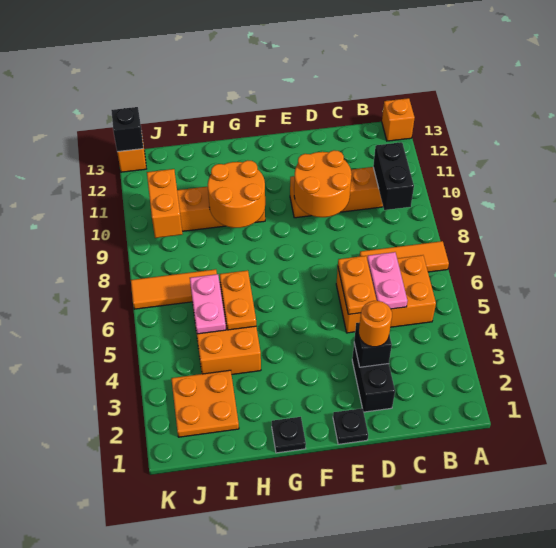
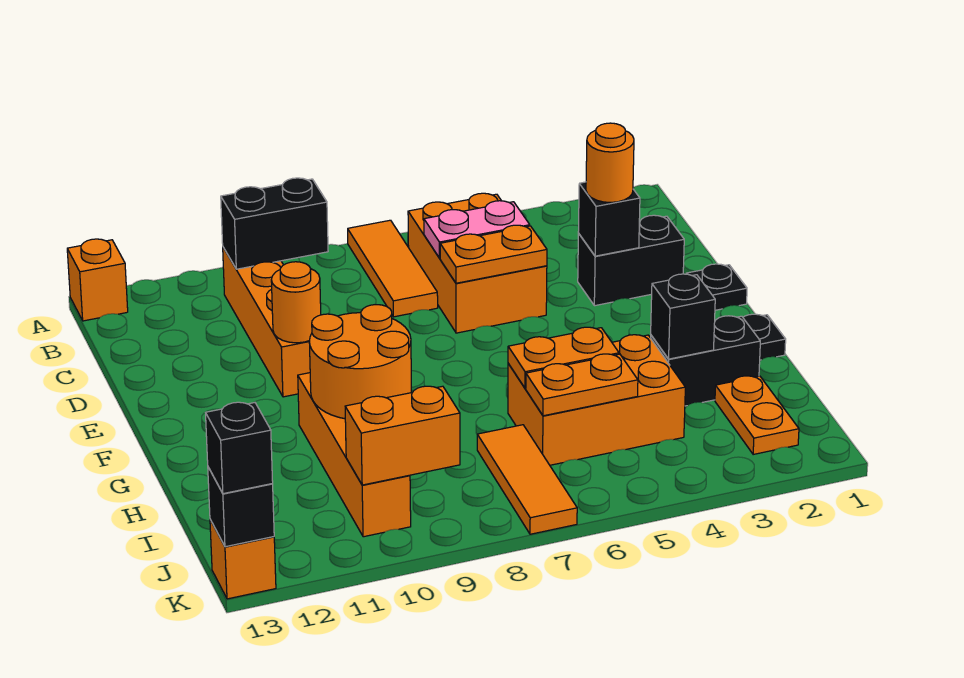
orange round brick D9:E10 level 2 -> orange round brick E10 level 2
none -> black brick H2:H3 level 1
none -> black brick H3 level 2
orange plate I2:J3 level 1 -> orange plate I2:J2 level 1
pink plate I5:I6 level 2 -> orange plate I5:I6 level 2
none -> black brick K13 level 3

